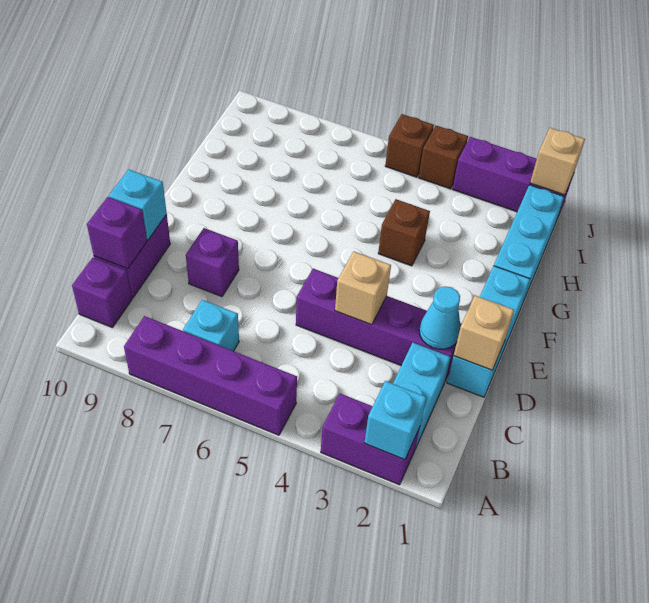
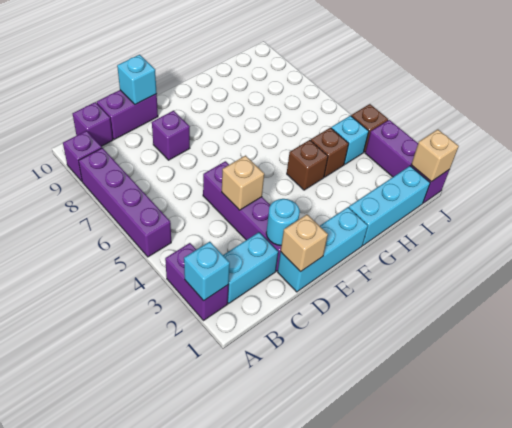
cyan brick B7 level 1 -> cyan brick I4 level 1
purple brick C10 level 2 -> purple brick A9 level 1
cyan cone D2 level 2 -> cyan round brick D2 level 2
brown brick J5 level 1 -> brown brick H4 level 1

